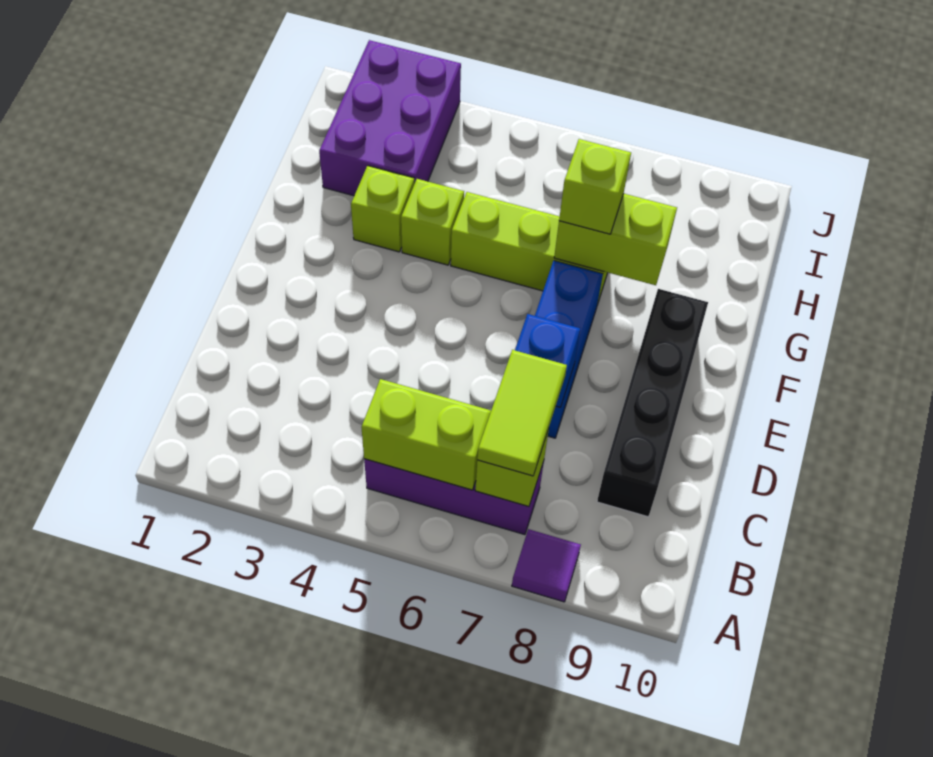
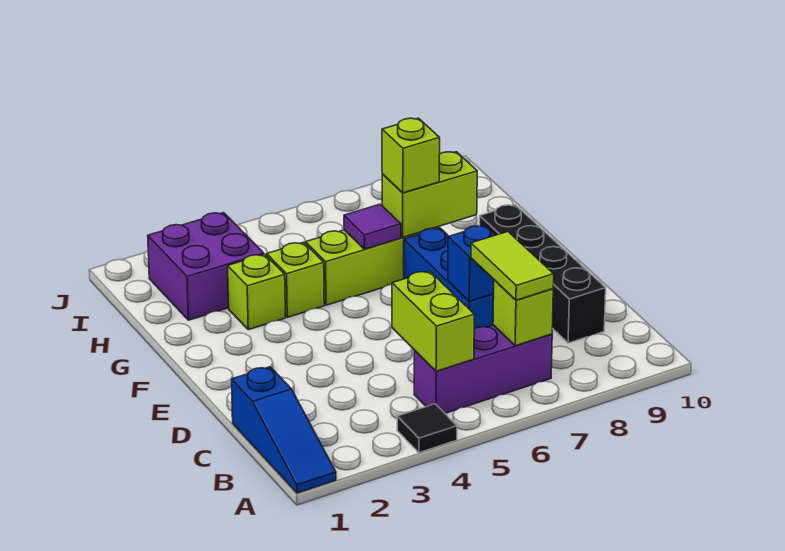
none -> blue slope A1:C1 level 1 top C
none -> black tile A4 level 1
purple tile A8 level 1 -> purple tile G6 level 2
lime brick B5:B6 level 2 -> lime brick B5:C5 level 2
purple brick H2:J3 level 1 -> purple brick H2:I3 level 1

